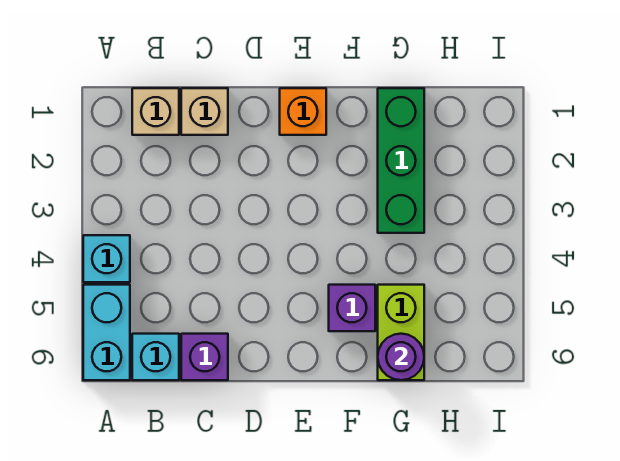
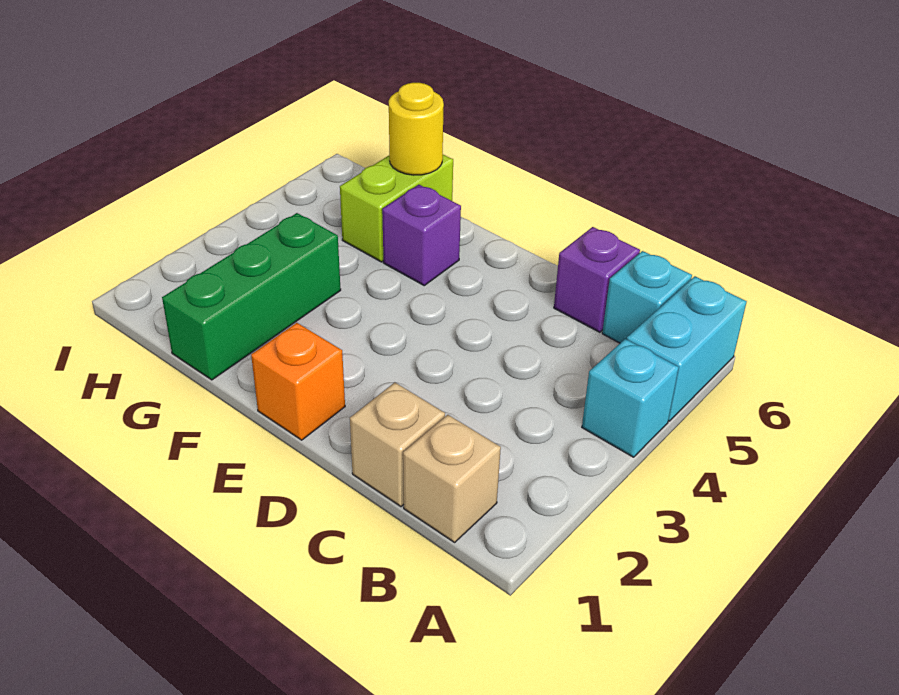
purple round brick G6 level 2 -> yellow round brick G6 level 2

